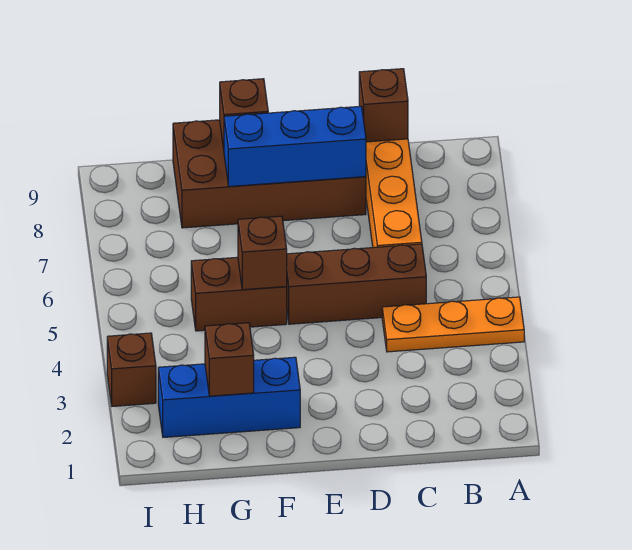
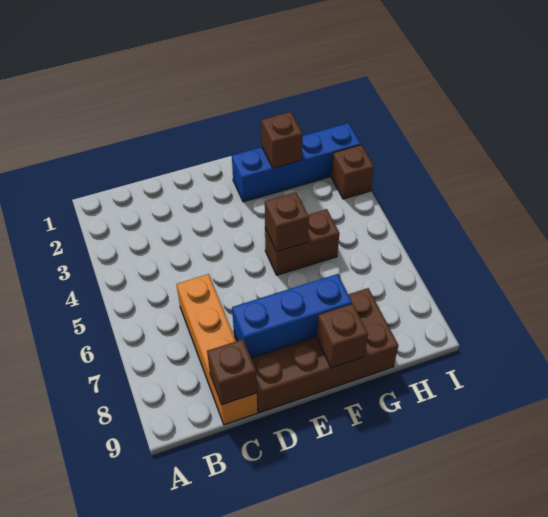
orange plate A4:C4 level 1 -> none
brown brick C5:E5 level 1 -> none
blue brick F2:H2 level 1 -> blue brick F2:I2 level 1

